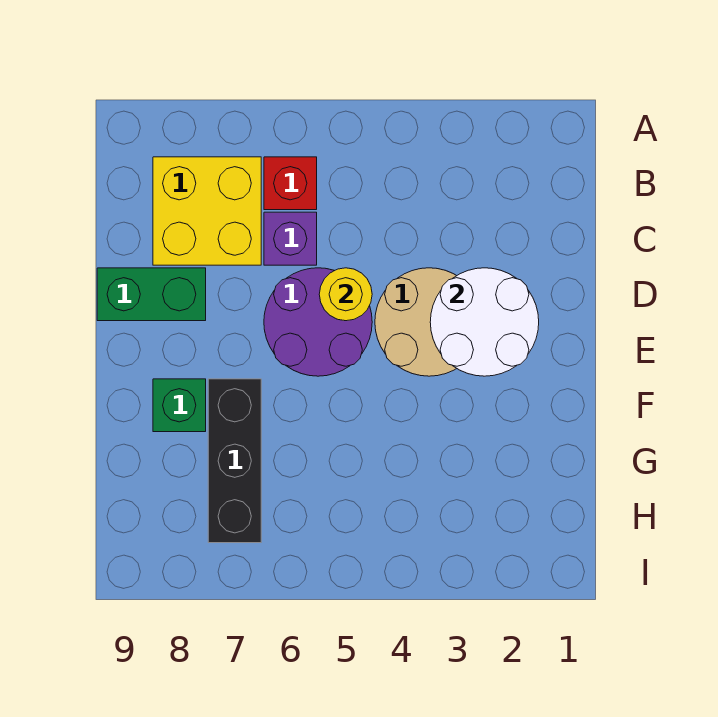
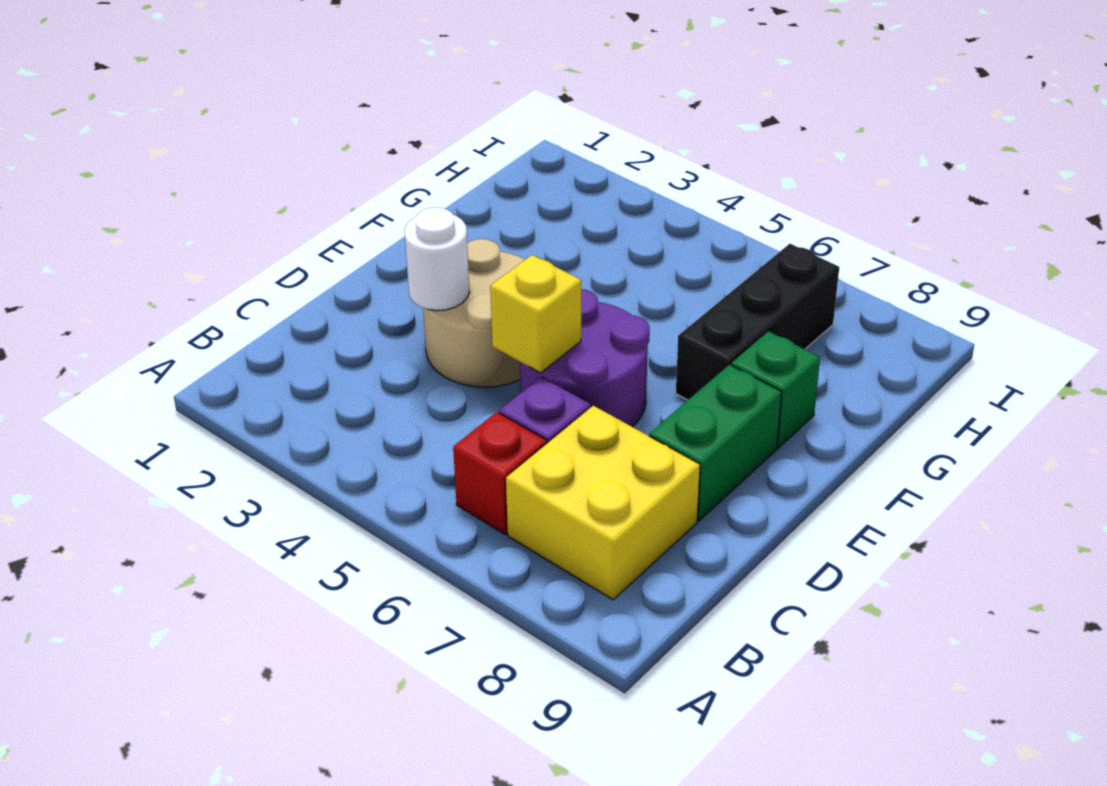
white round brick D2:E3 level 2 -> white round brick D3 level 2
yellow round brick D5 level 2 -> yellow brick D5 level 2
green brick D8:D9 level 1 -> green brick D8:E8 level 1

